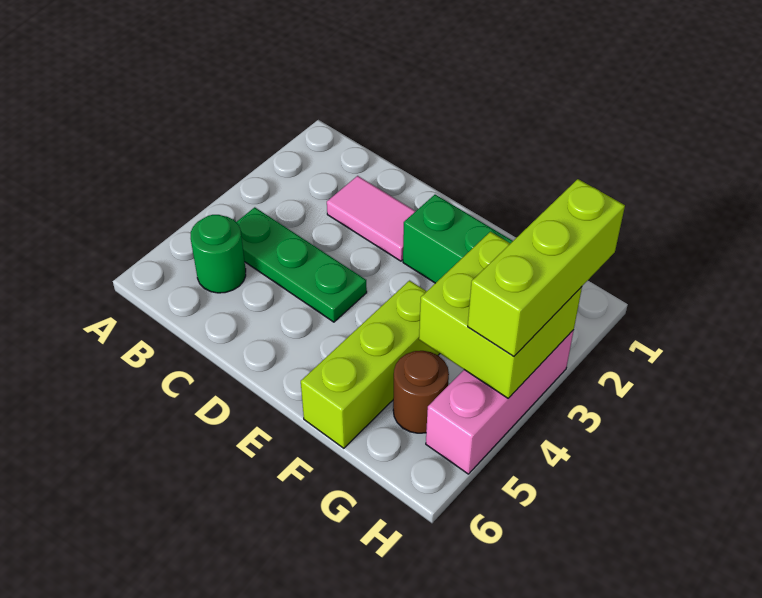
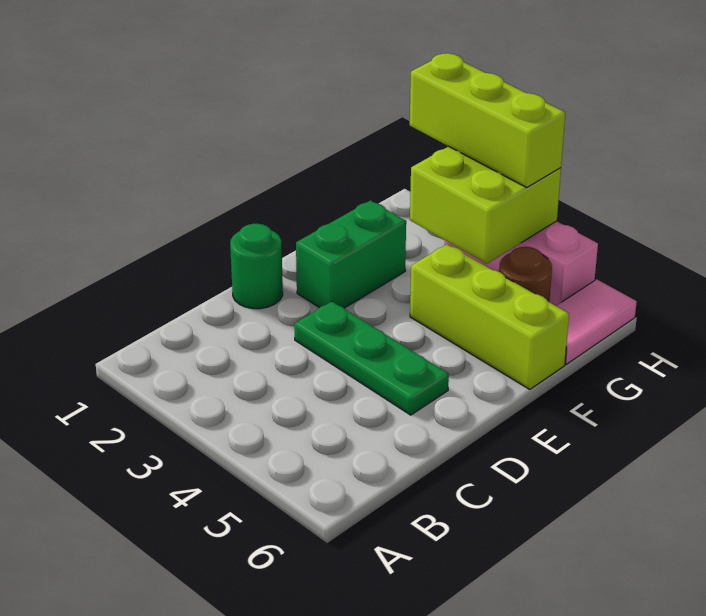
green plate B4:D4 level 1 -> green plate D3:D5 level 1
green round brick B5 level 1 -> green round brick D1 level 1
pink tile C2:D2 level 1 -> pink tile G6:H6 level 1

